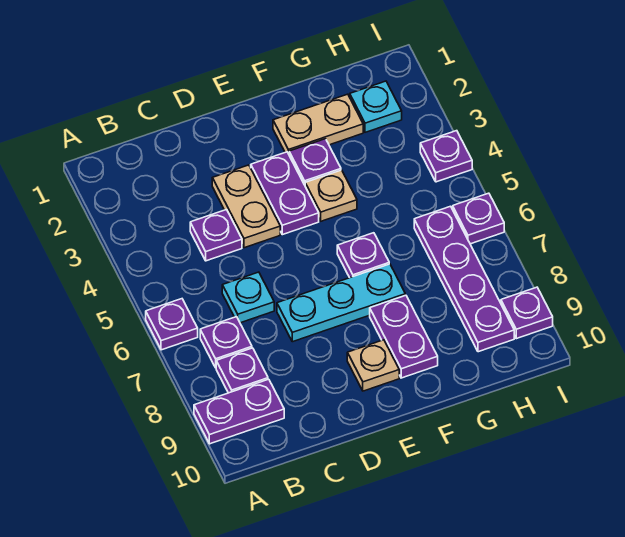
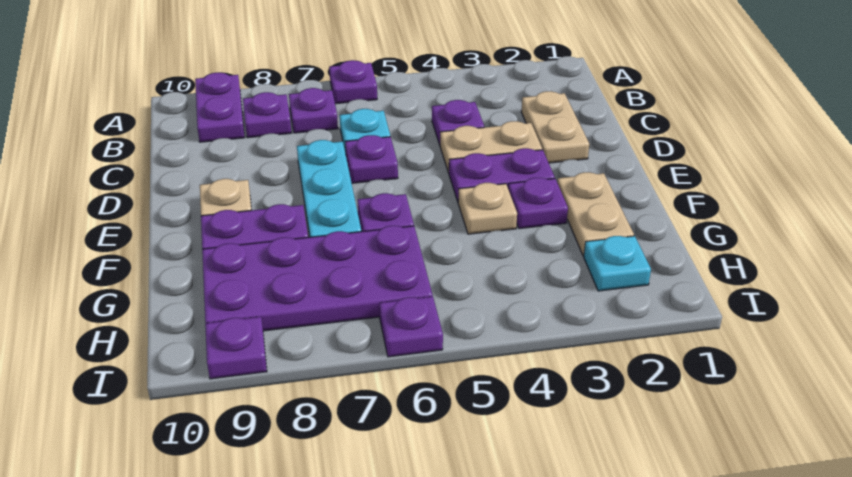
none -> tan plate C2:D2 level 1
purple plate H6:H9 level 1 -> purple plate G6:H9 level 1
purple plate I4 level 1 -> purple plate D6 level 1

